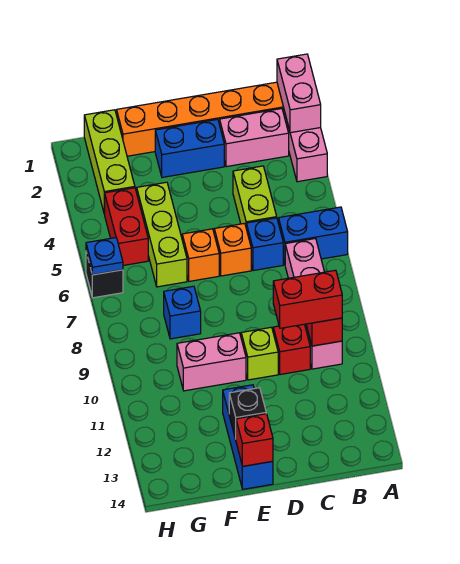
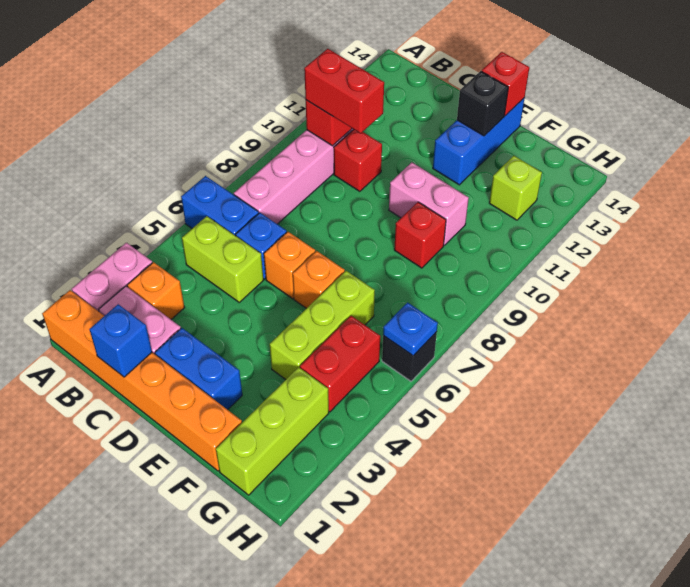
pink brick A1:A2 level 2 -> none
none -> orange brick B3 level 1
lime brick C4:C5 level 1 -> lime brick B5:C5 level 1
lime brick D10 level 1 -> lime brick G12 level 1
blue brick F8 level 1 -> blue brick C1 level 2
none -> red brick F9 level 1

